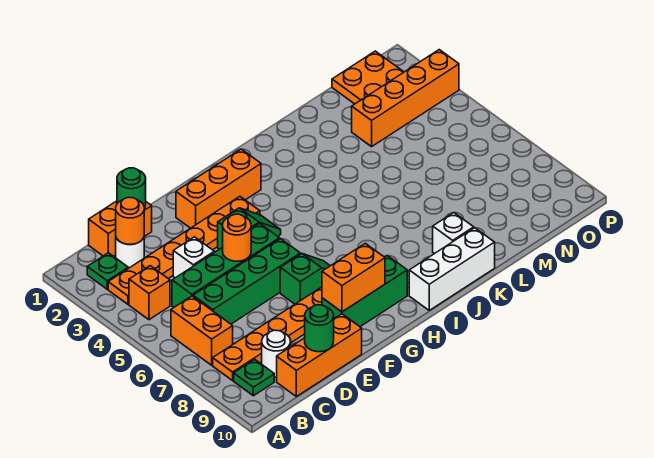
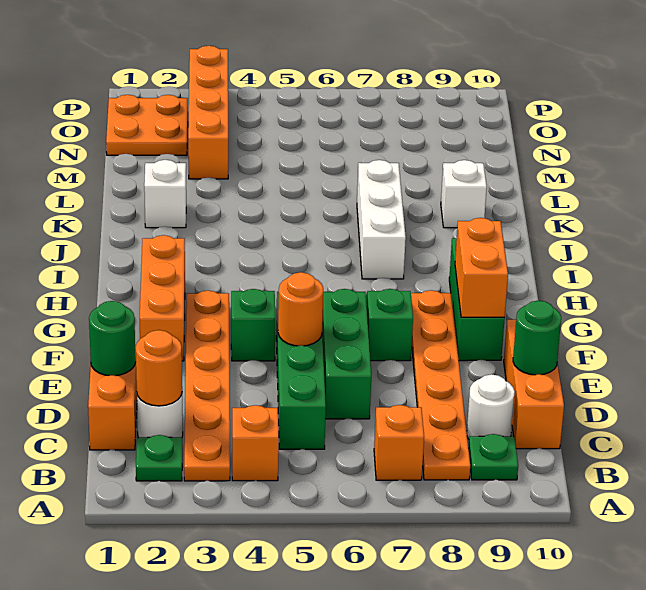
orange brick B6:B7 level 1 -> orange brick B7 level 1
green brick C6:F6 level 1 -> green brick D6:F6 level 1
white brick D4 level 1 -> white brick K2 level 1
white brick I10:K10 level 1 -> white brick I7:K7 level 1

